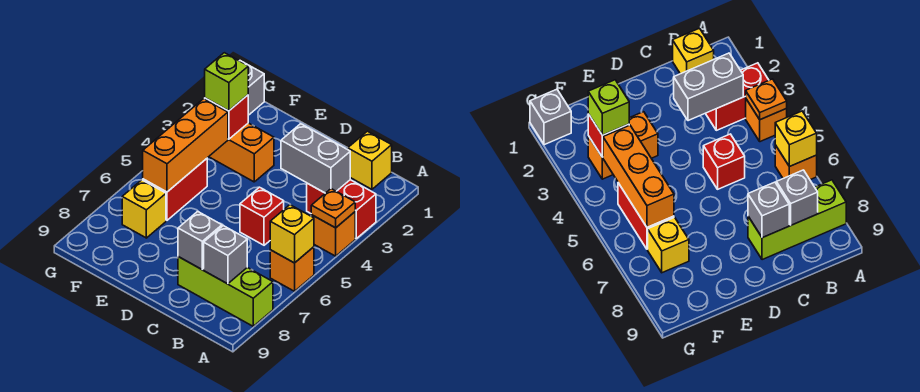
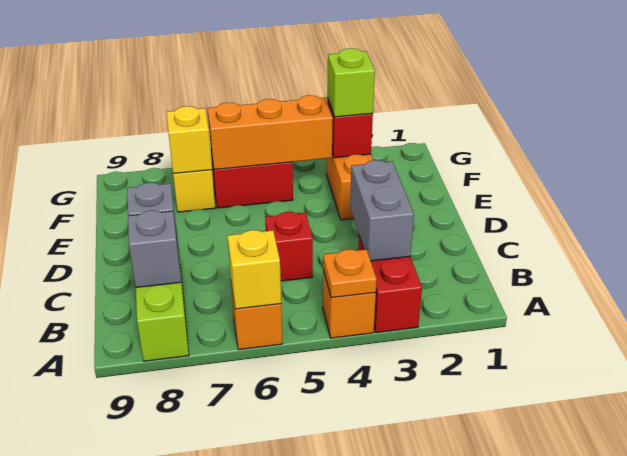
yellow brick B1 level 1 -> yellow brick F7 level 2
grey brick G1 level 1 -> none

